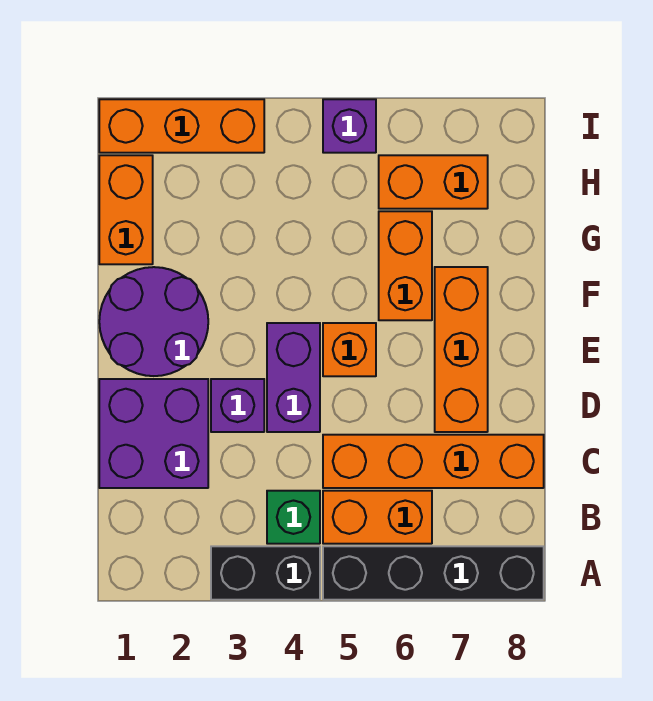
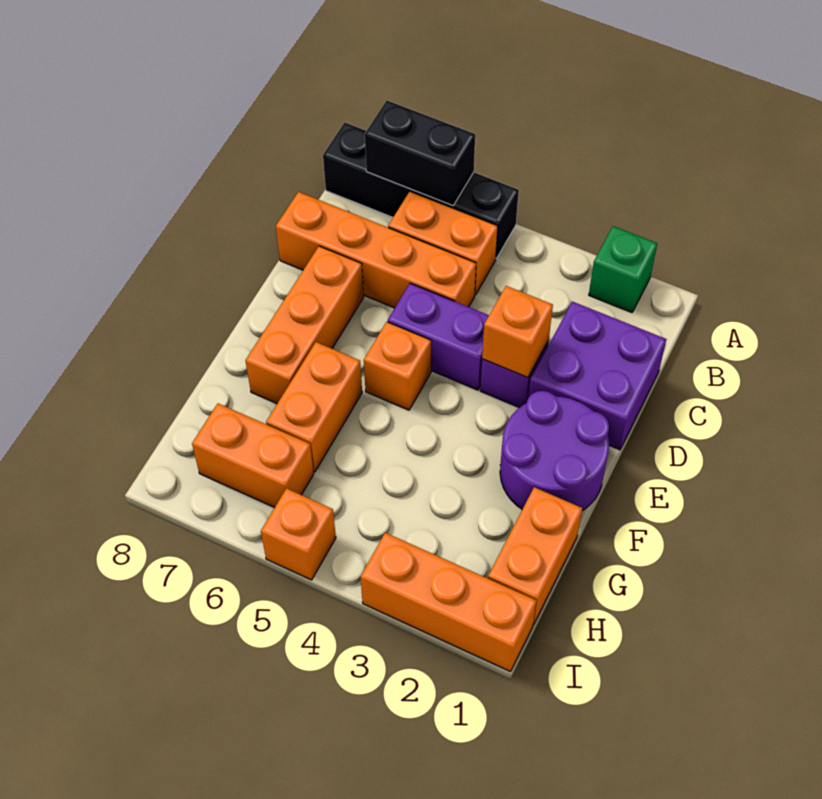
black brick A3:A4 level 1 -> black brick A6:A7 level 2
green brick B4 level 1 -> green brick A2 level 1
none -> orange brick D3 level 2
purple brick D4:E4 level 1 -> purple brick D4:D5 level 1
purple brick I5 level 1 -> orange brick I5 level 1

